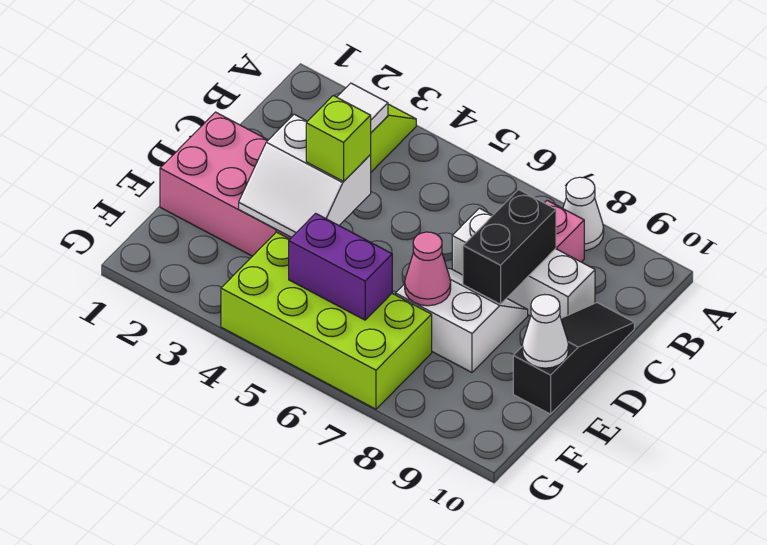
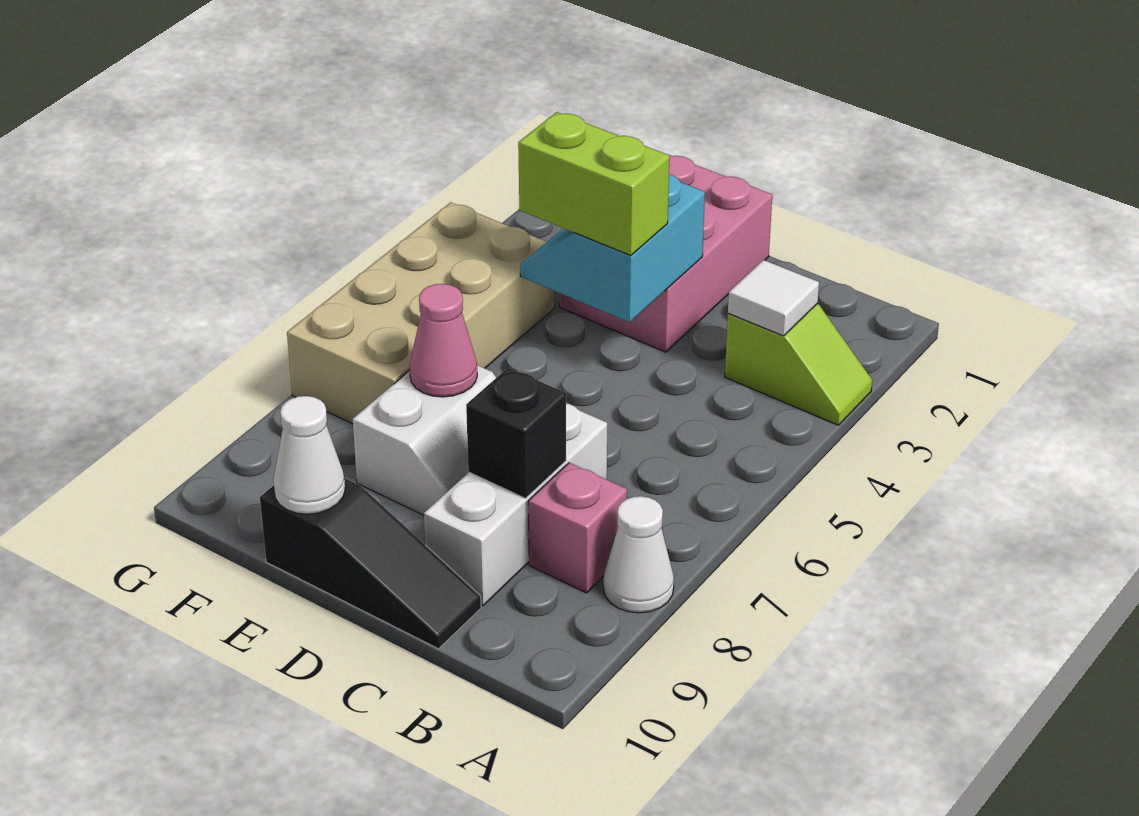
black brick C8:D8 level 2 -> black brick C8 level 2
white slope D3:E4 level 2 top D -> cyan slope D3:E4 level 2 top D
lime brick D4 level 3 -> lime brick D4:E4 level 3
lime brick F4:G7 level 1 -> tan brick F4:G7 level 1
purple brick F5:F6 level 2 -> none

